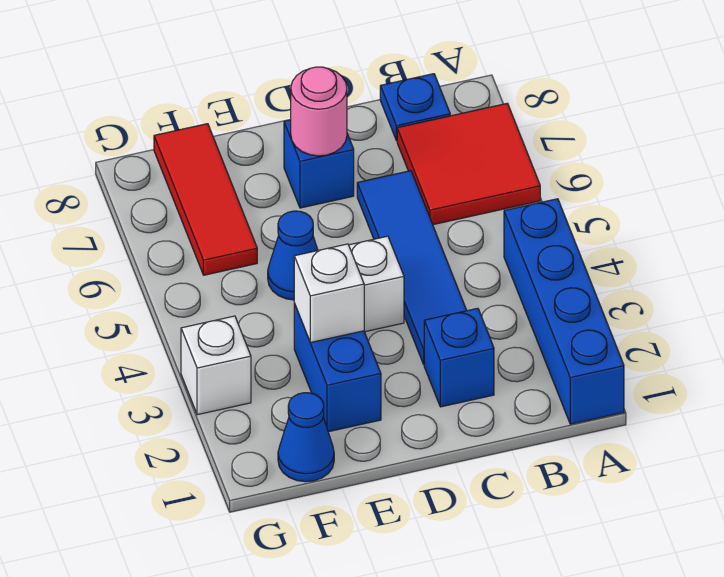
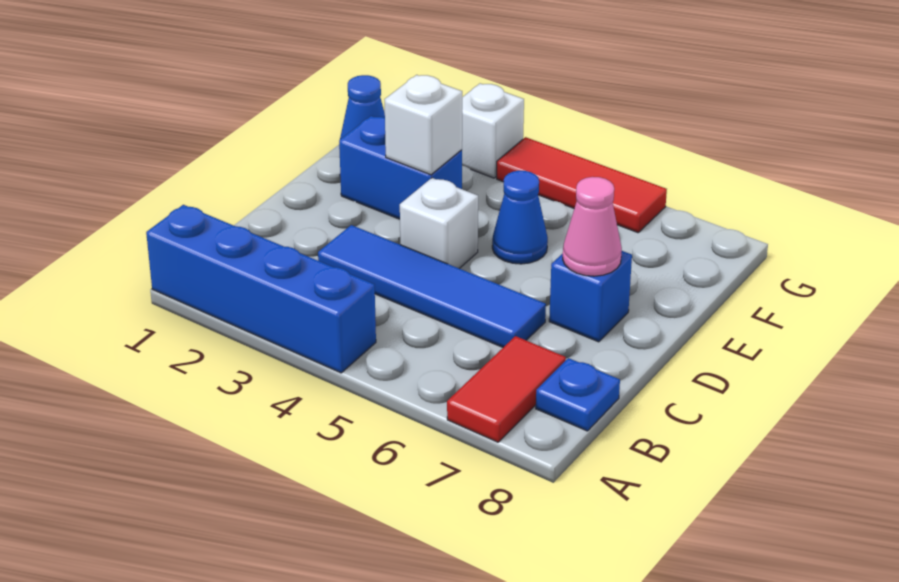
red tile A6:B7 level 1 -> red tile A7:B7 level 1
blue brick C2 level 1 -> none
pink round brick D7 level 2 -> pink cone D7 level 2
red tile F6:F8 level 1 -> red tile G4:G6 level 1

